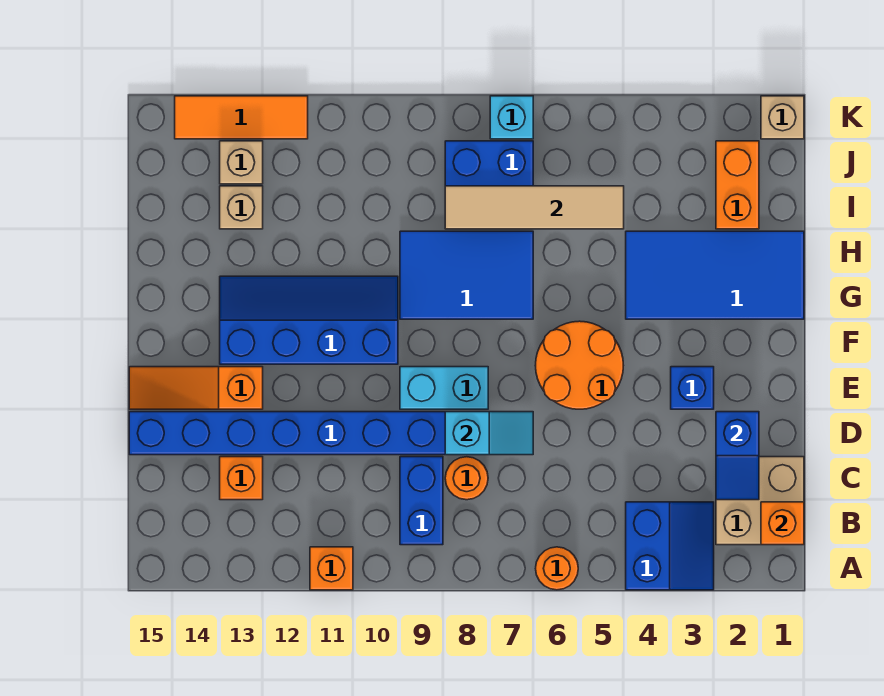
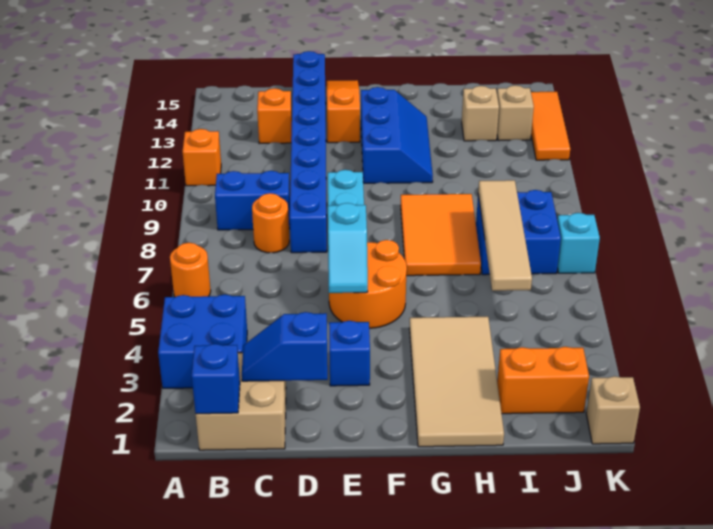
blue slope A3:B4 level 1 top 4 -> blue brick A3:B4 level 1
orange brick B1 level 2 -> blue brick B1 level 2
cyan slope D7:D8 level 2 top 8 -> cyan slope E5:E6 level 2 top 6
blue slope F10:G13 level 1 top F -> blue slope F11:G13 level 1 top F
blue tile G1:H4 level 1 -> tan tile G1:H4 level 1
blue tile G7:H9 level 1 -> orange tile G7:H9 level 1

